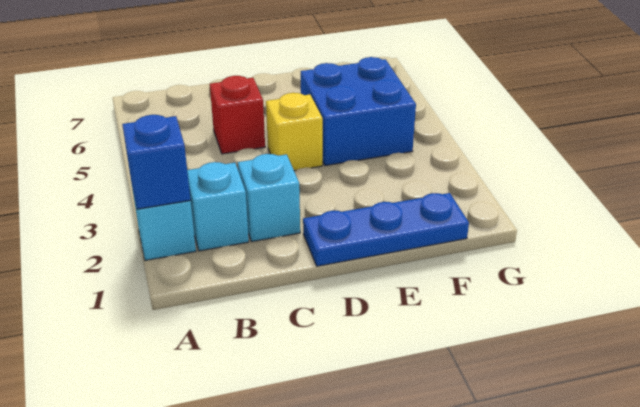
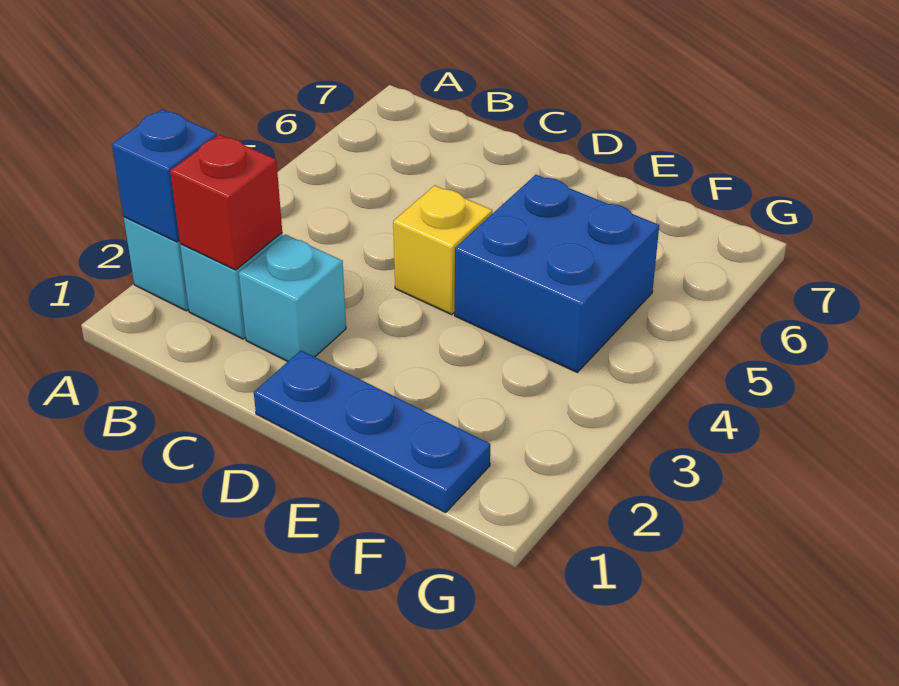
red brick C5 level 1 -> red brick B2 level 2

